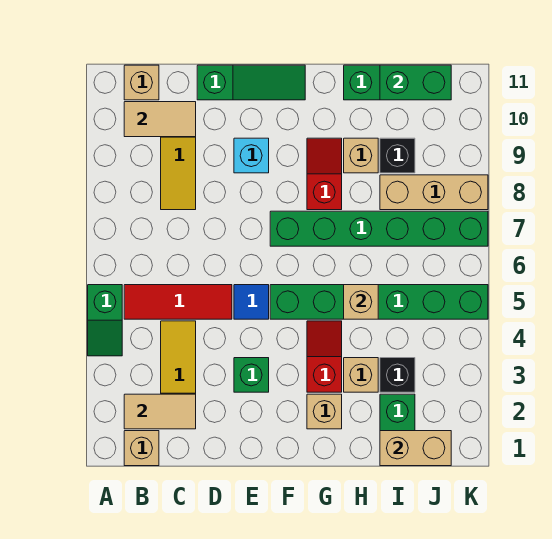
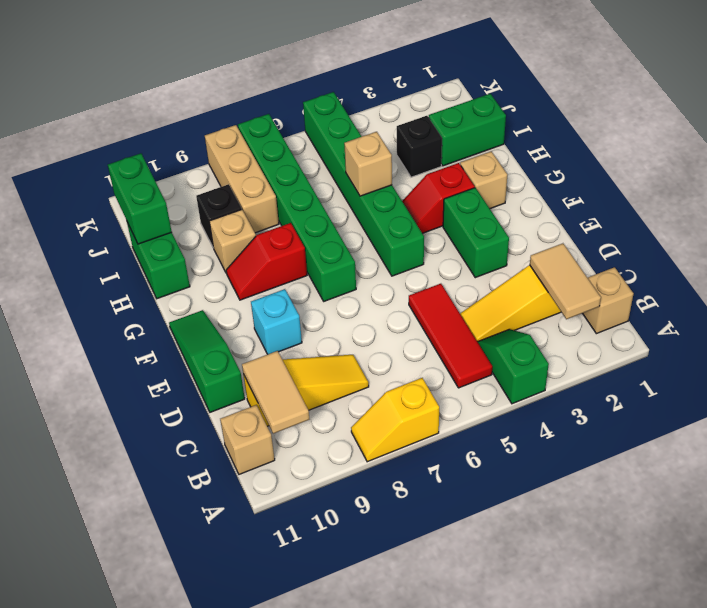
green slope A4:A5 level 1 top 5 -> green slope A4:B4 level 1 top A
none -> yellow slope A7:A8 level 1 top 7
green brick E3 level 1 -> green brick E3:F3 level 1
blue tile E5 level 1 -> none
tan brick H3 level 1 -> none
tan brick I1:J1 level 2 -> none

